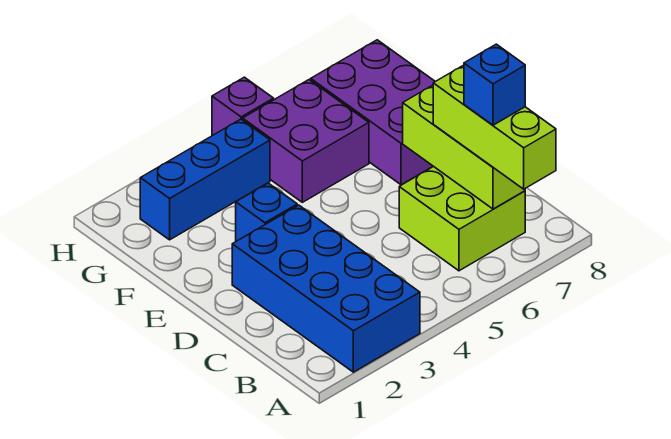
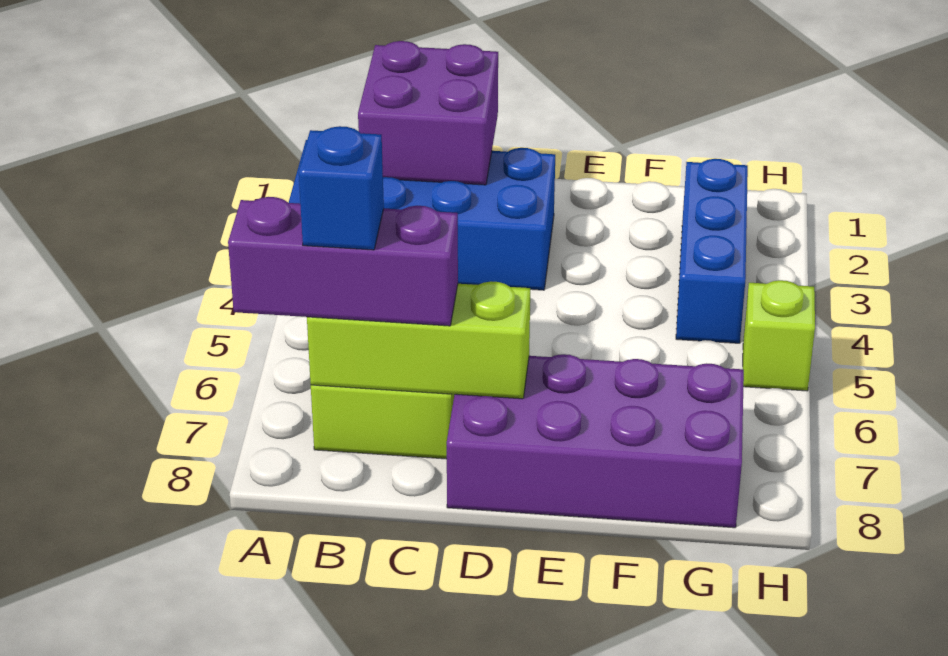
lime brick A7:C7 level 3 -> purple brick A7:C7 level 3
blue brick E3 level 1 -> none
purple brick E7:G8 level 1 -> purple brick D7:G8 level 1
purple brick F5:G6 level 1 -> purple brick B1:C2 level 2
purple brick H5 level 1 -> lime brick H5 level 1

